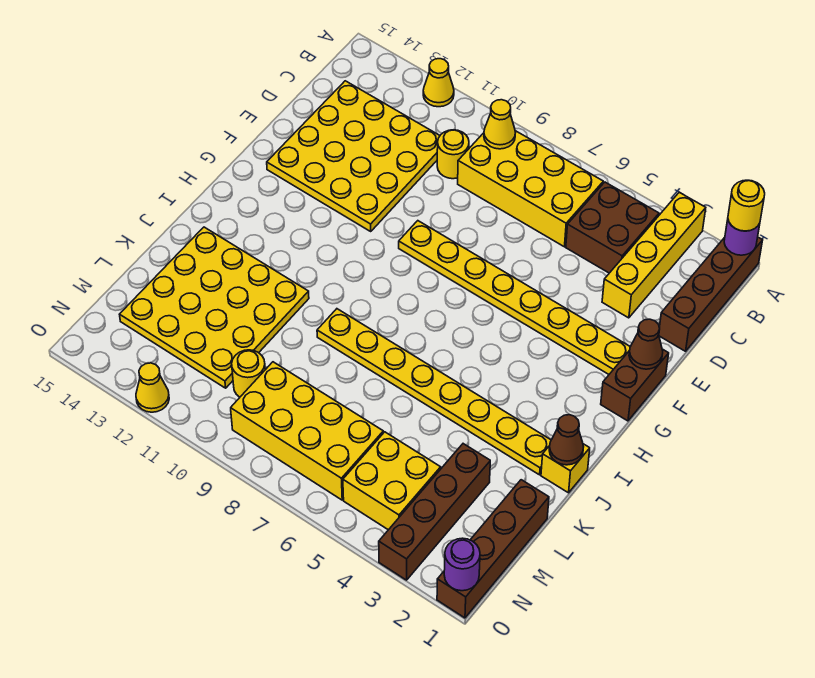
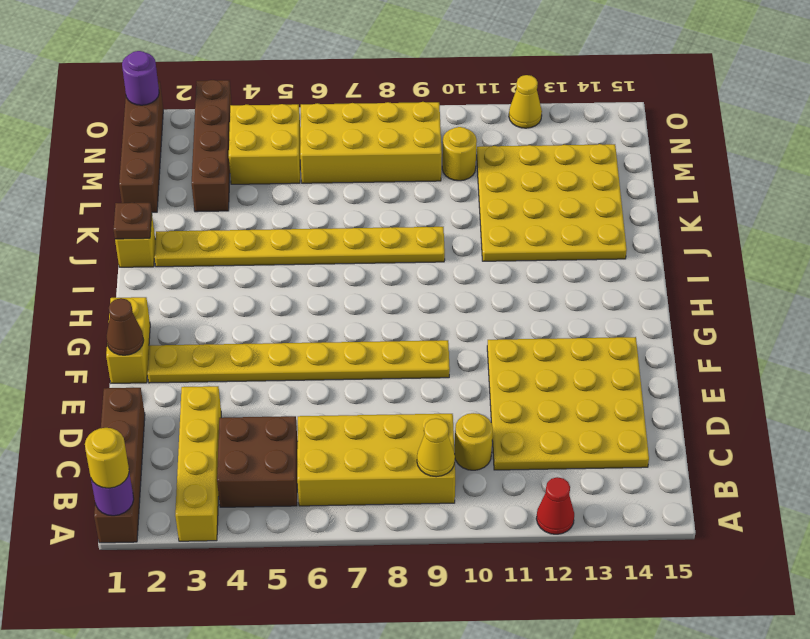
yellow cone A12 level 1 -> red cone A12 level 1
brown brick F1:G1 level 1 -> yellow brick F1:G1 level 1
brown cone J1 level 2 -> brown plate J1 level 2

